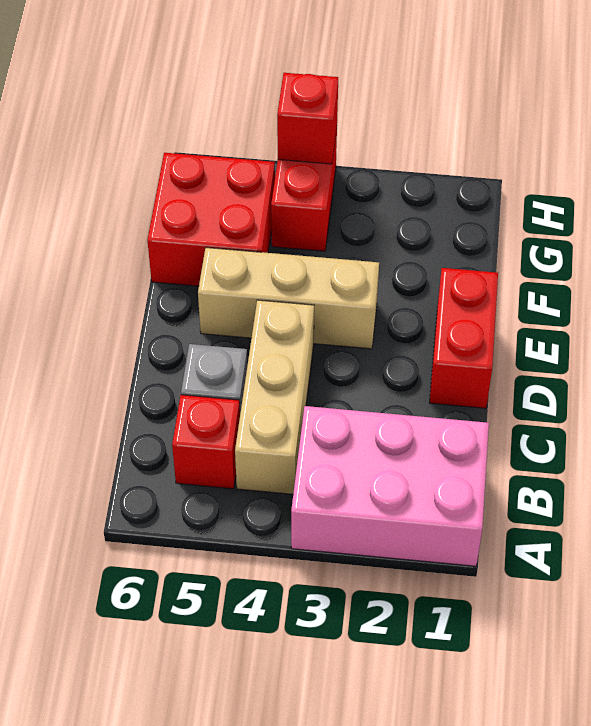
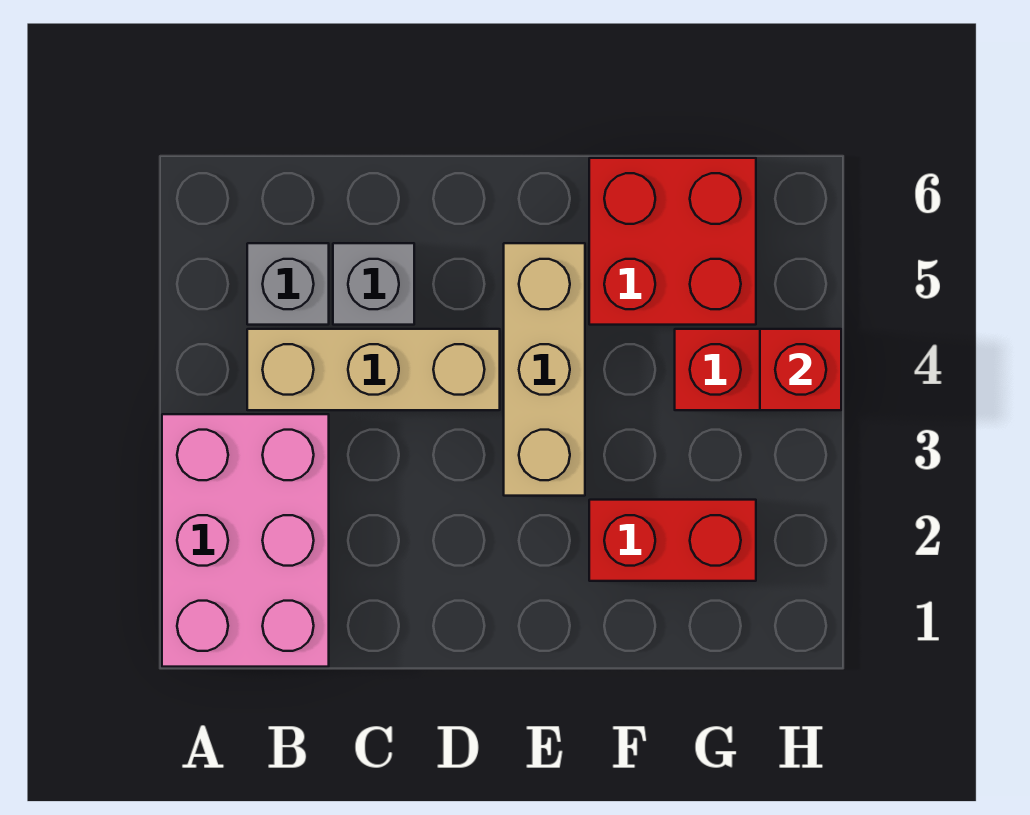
red brick B5 level 1 -> grey brick B5 level 1
red brick D1:E1 level 1 -> red brick F2:G2 level 1

